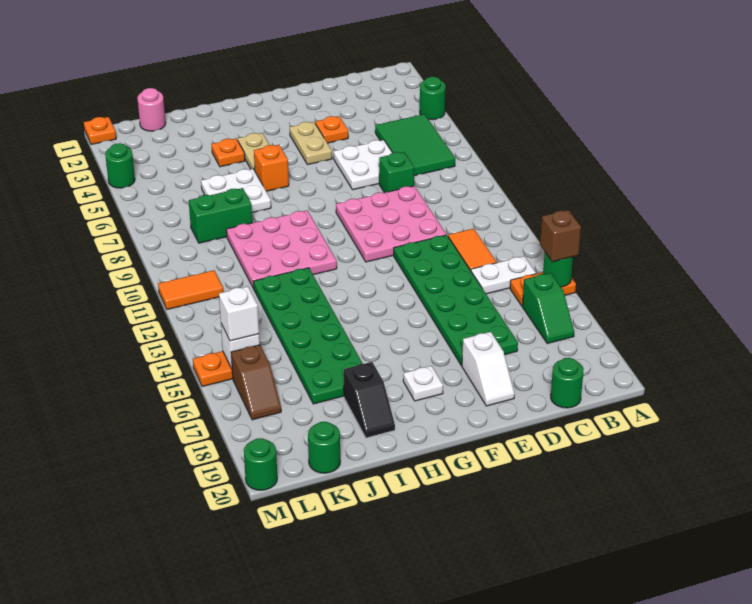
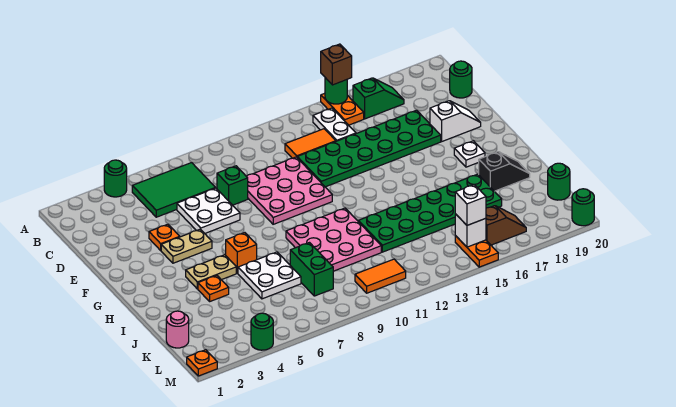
orange tile L11:M11 level 1 -> orange tile L10:L11 level 1

